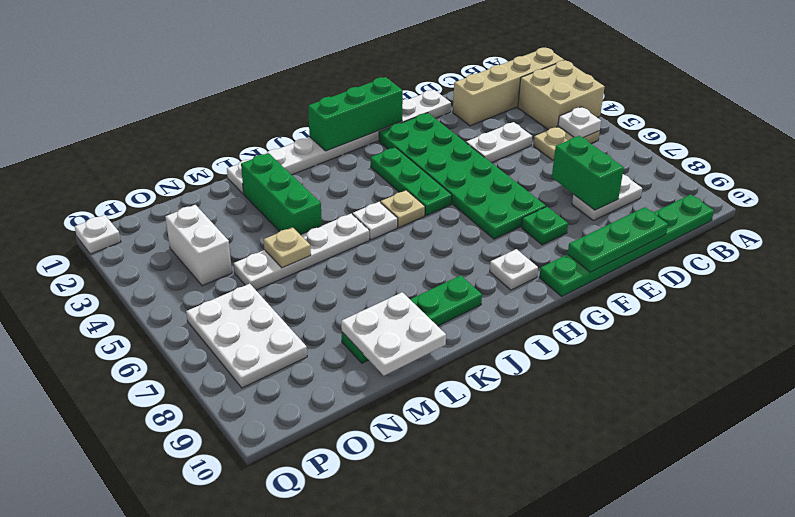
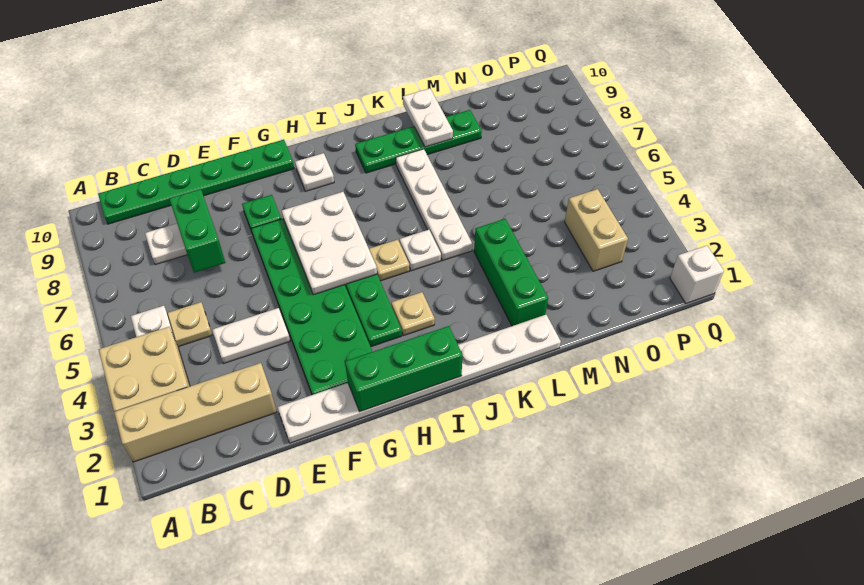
green plate D10:F10 level 2 -> none
white plate K5:N5 level 1 -> white plate K5:K8 level 1
white plate L9:M10 level 2 -> white plate L9:L10 level 2
tan plate M5 level 2 -> tan plate I3 level 1
white brick O3:O4 level 1 -> tan brick O3:O4 level 1
white plate O6:P8 level 1 -> white plate G5:H7 level 2
white plate Q1 level 1 -> white brick Q1 level 1

